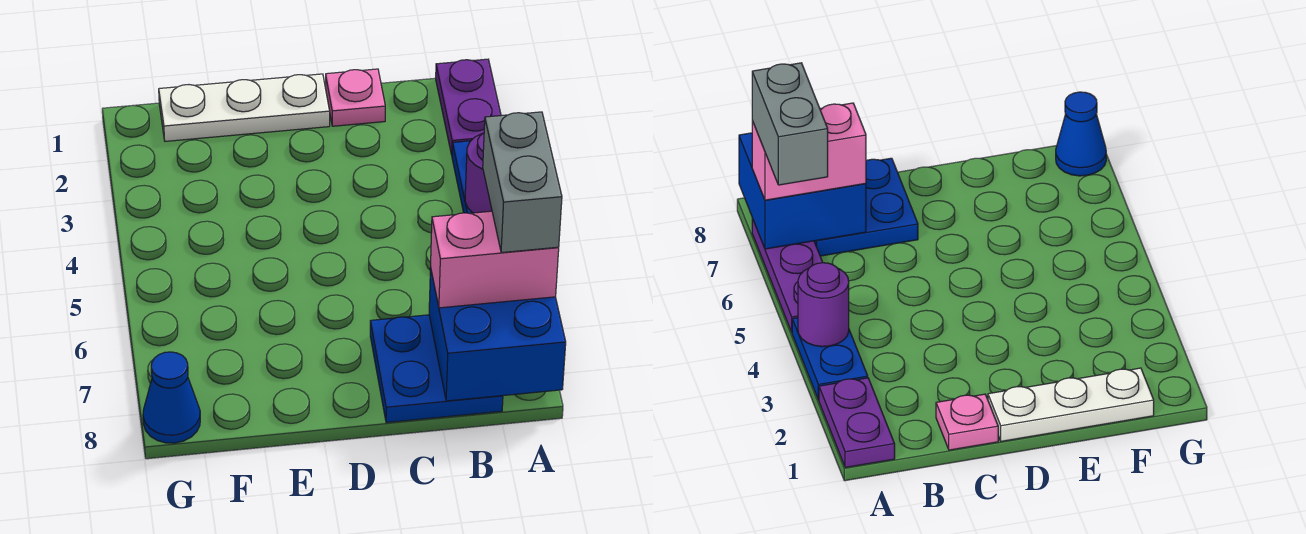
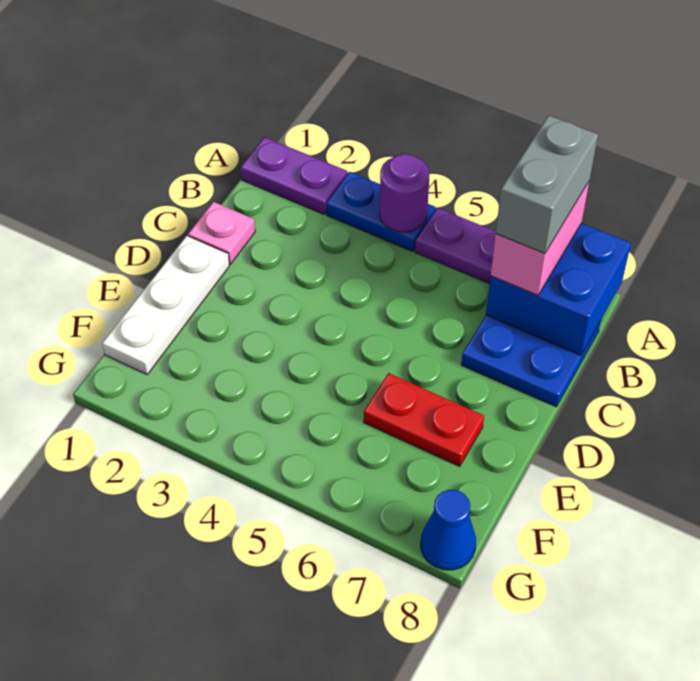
grey brick A6:A7 level 4 -> grey brick A7:B7 level 4
none -> red plate E6:E7 level 1

